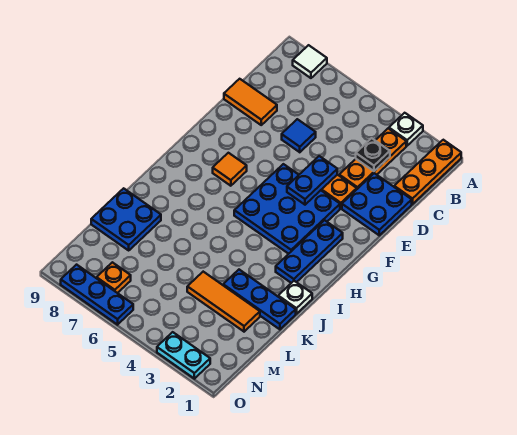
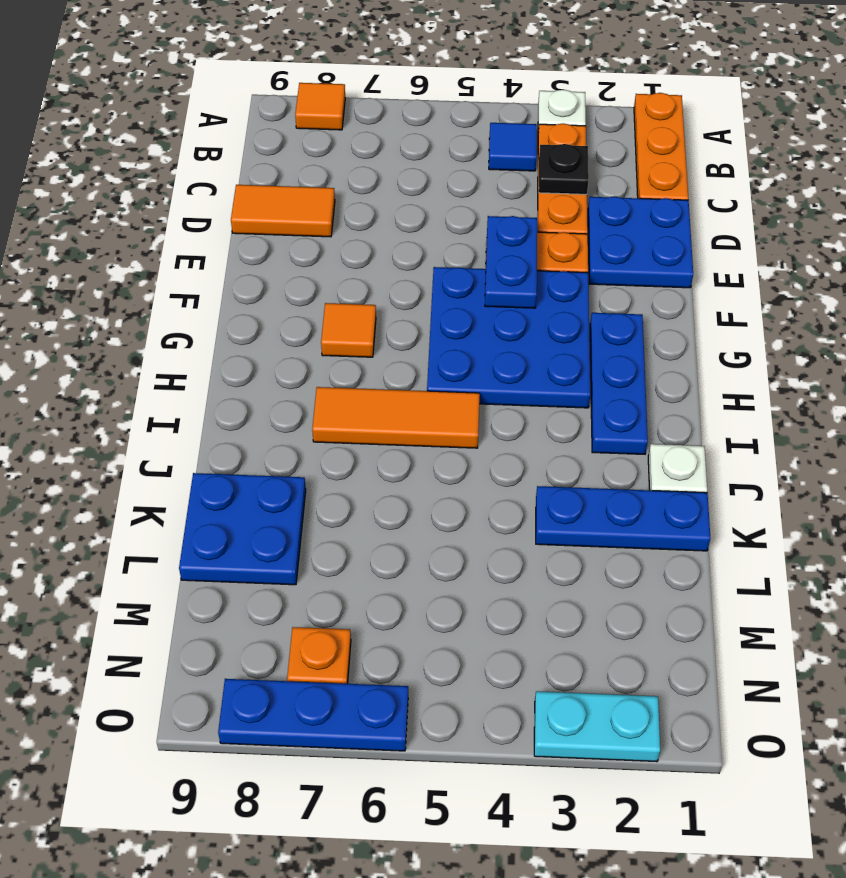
white tile A8 level 1 -> orange tile A8 level 1
blue tile D6 level 1 -> blue tile B4 level 1
orange tile L2:L4 level 1 -> orange tile I5:I7 level 1

